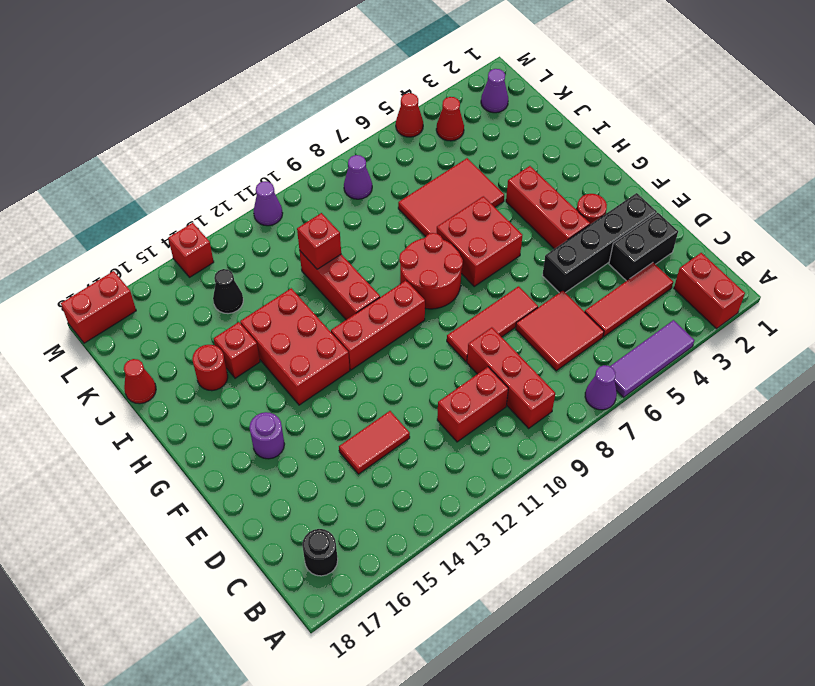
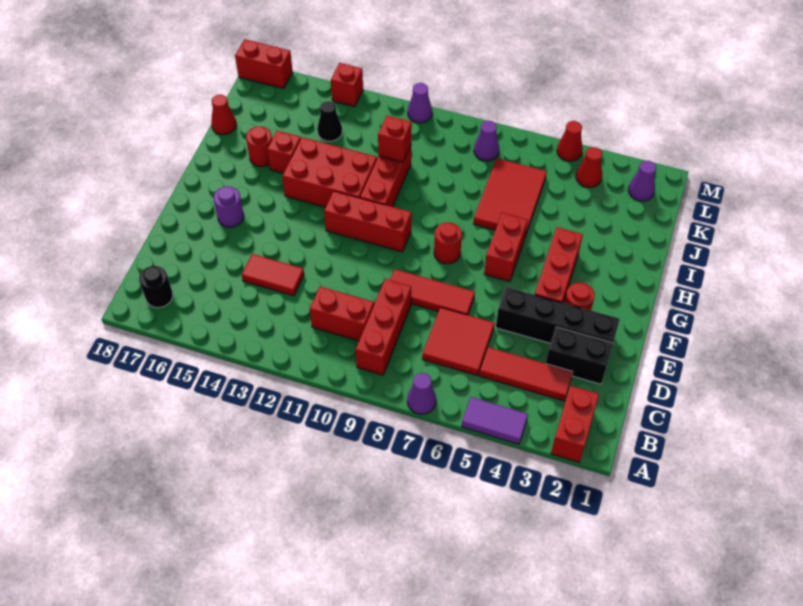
purple tile A4:A6 level 1 -> purple tile A4:A5 level 1
red brick G6:H7 level 1 -> red brick G6:H6 level 1
red round brick G8:H9 level 1 -> red round brick G8 level 1
red brick G13:I14 level 1 -> red brick H12:I14 level 1
red tile I5:J7 level 1 -> red tile I6:K7 level 1

